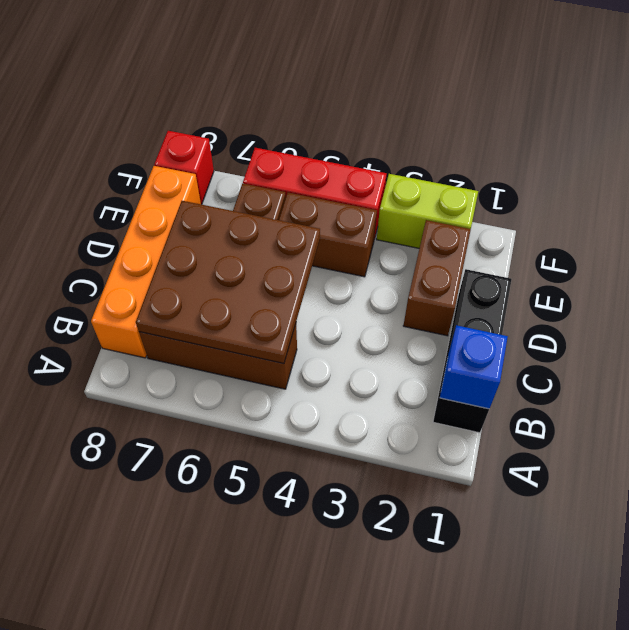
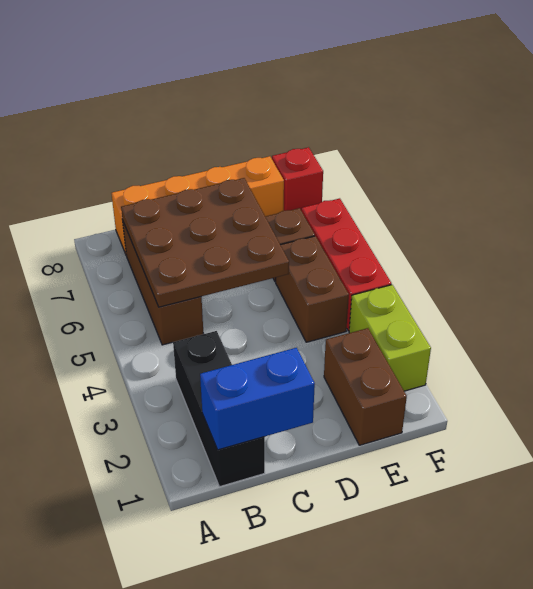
black brick B1:D1 level 1 -> black brick B1:B3 level 1
blue brick B1 level 2 -> blue brick B1:C1 level 2
brown brick D2:E2 level 1 -> brown brick E1:E2 level 1

